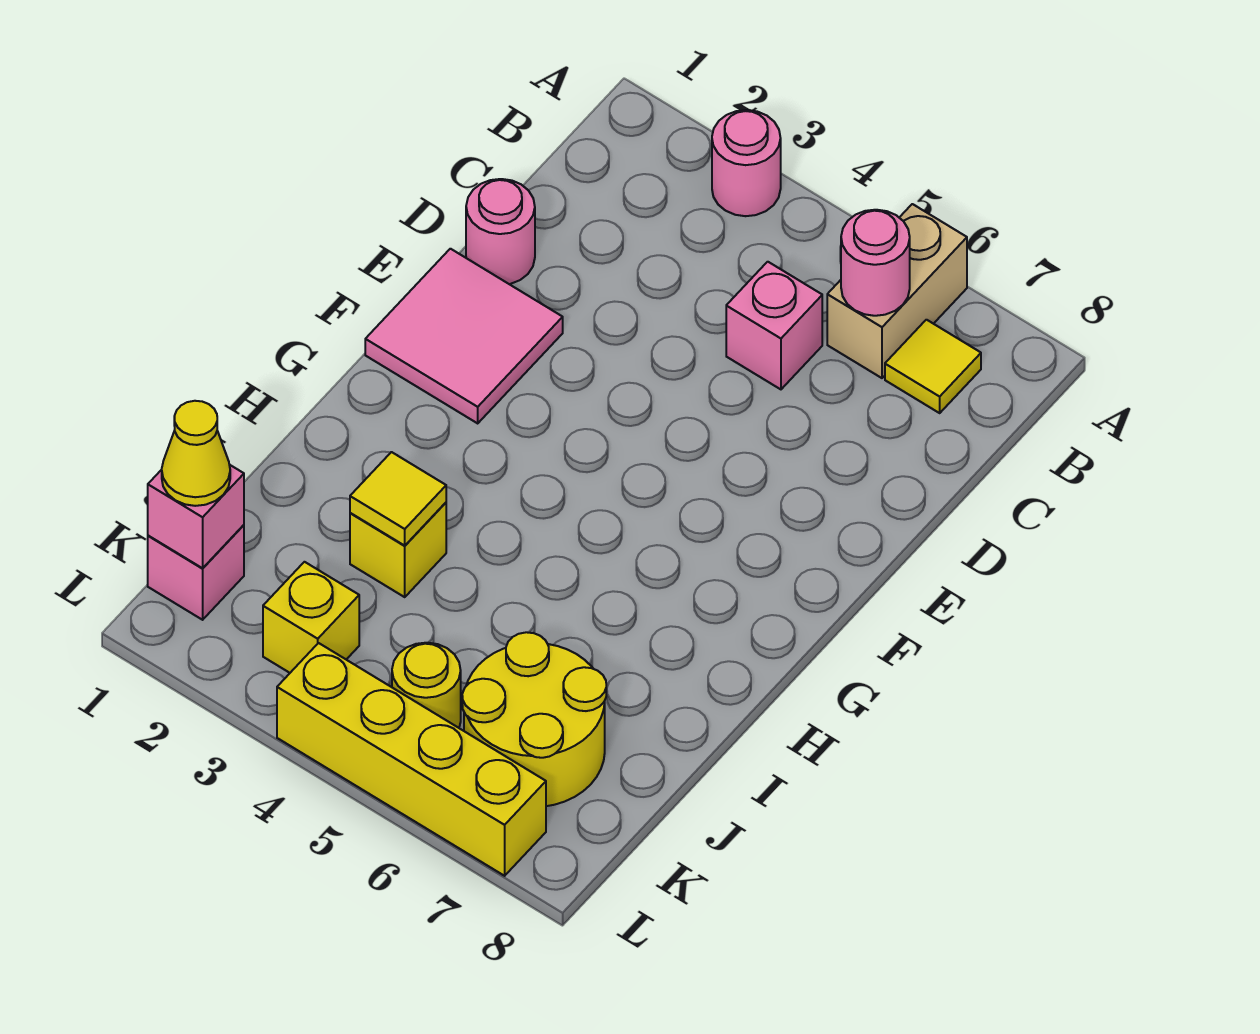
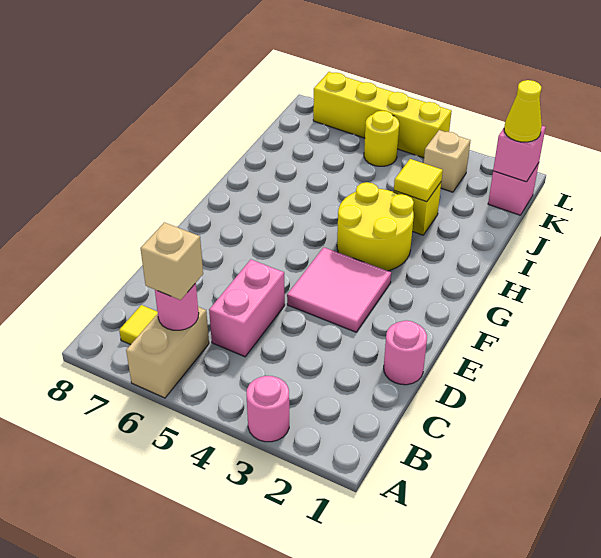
none -> tan brick B6 level 3
pink brick C5 level 1 -> pink brick C5:D5 level 1
pink tile E1:F2 level 1 -> pink tile E3:F4 level 1
yellow round brick J6:K7 level 1 -> yellow round brick G3:H4 level 1
yellow brick K3 level 1 -> tan brick K3 level 1

